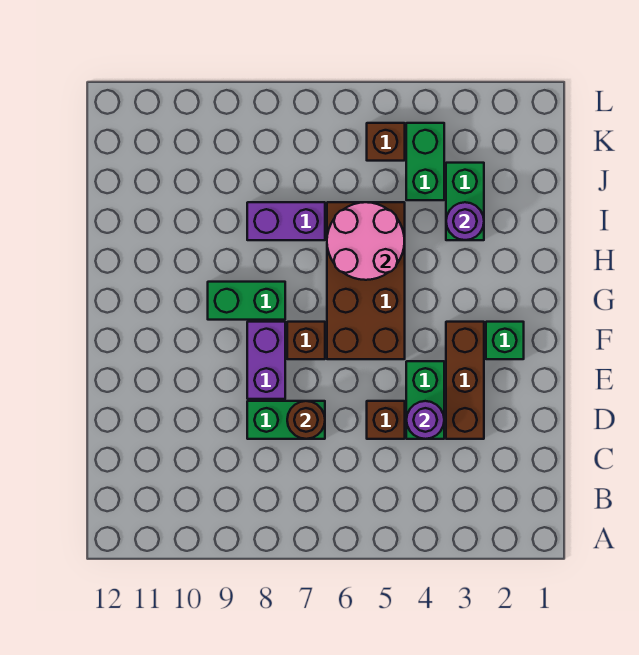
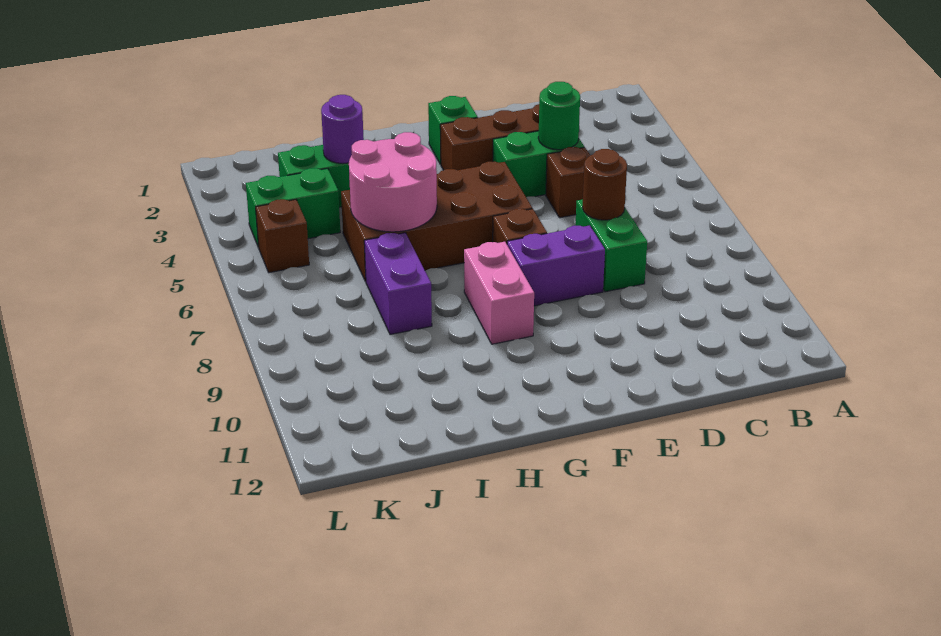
purple round brick D4 level 2 -> green round brick D4 level 2
green brick G8:G9 level 1 -> pink brick G8:G9 level 1

